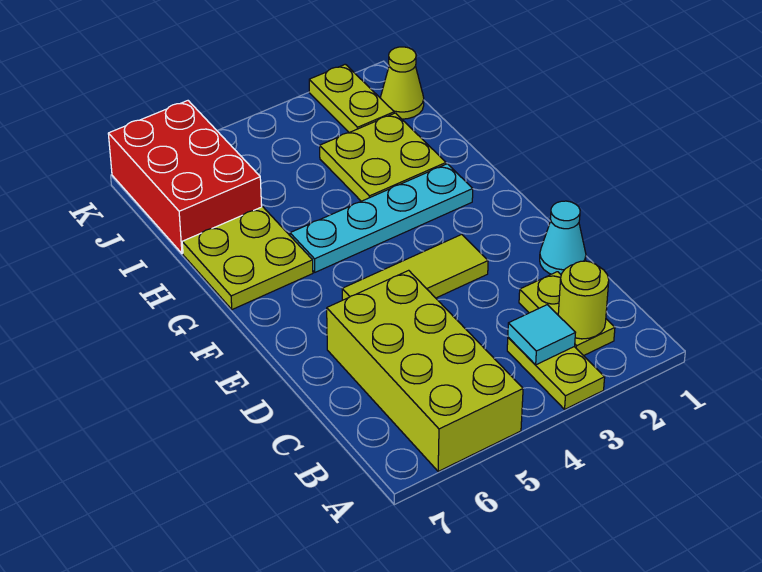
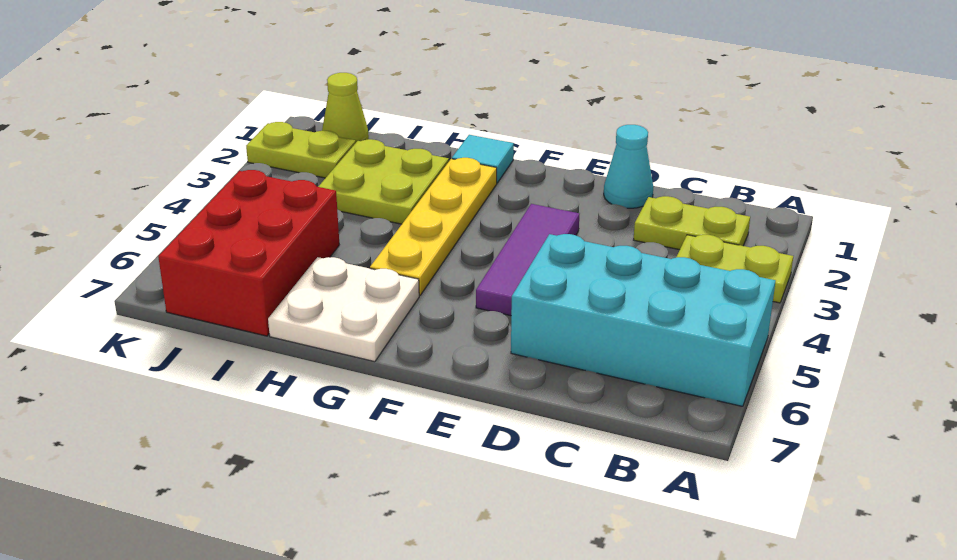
lime brick A5:D6 level 1 -> cyan brick A5:D6 level 1
lime round brick B2 level 2 -> none
cyan tile B3 level 2 -> cyan tile G1 level 1
lime tile E3:E5 level 1 -> purple tile E3:E5 level 1
cyan plate G2:G5 level 1 -> yellow plate G2:G5 level 1
lime plate G6:H7 level 1 -> white plate G6:H7 level 1
red brick I6:K7 level 1 -> red brick I5:J7 level 1

